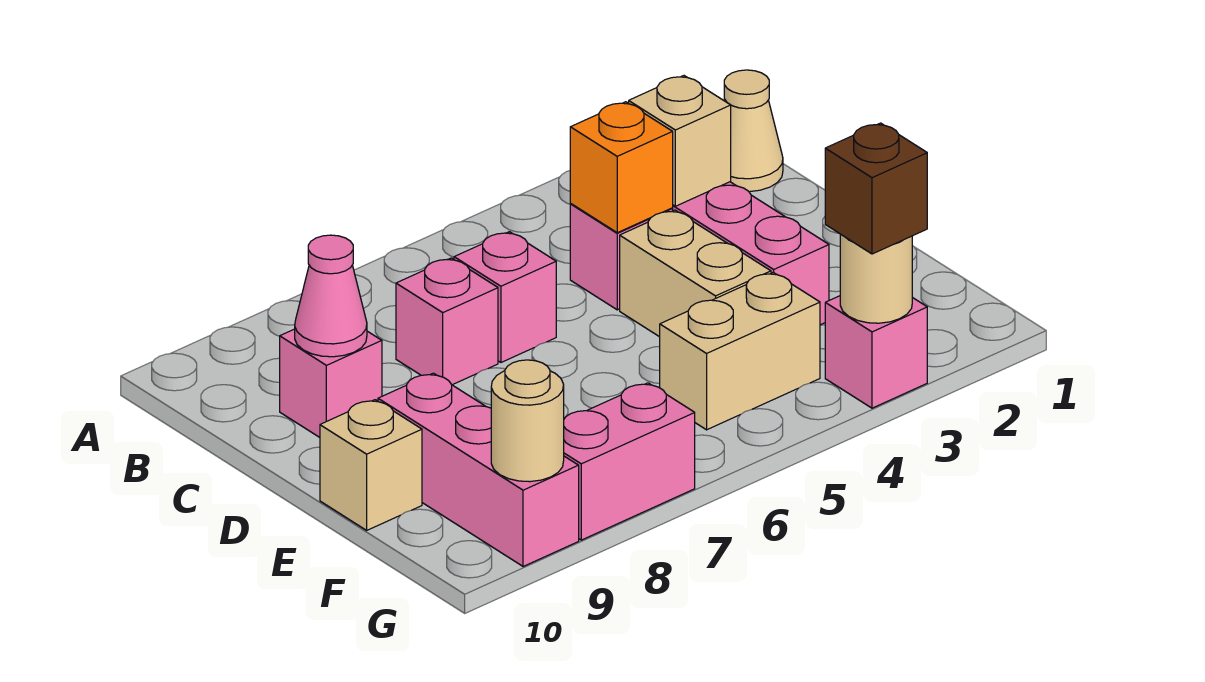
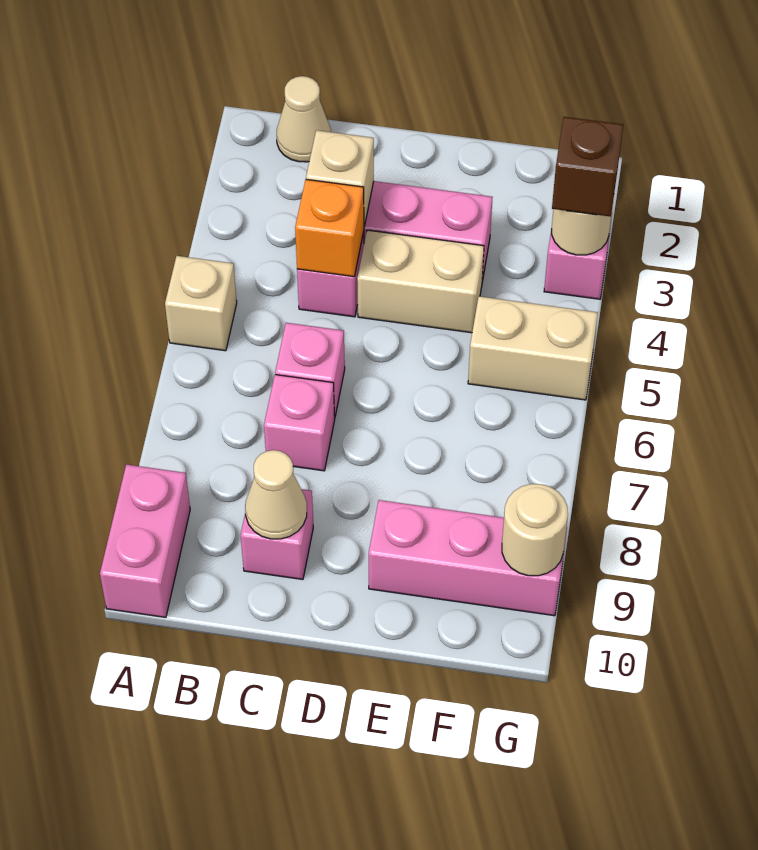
pink cone C9 level 2 -> tan cone C9 level 2
tan brick E10 level 1 -> tan brick A5 level 1
tan brick F4:F5 level 1 -> tan brick F5:G5 level 1
pink brick G7:G8 level 1 -> pink brick A9:A10 level 1

